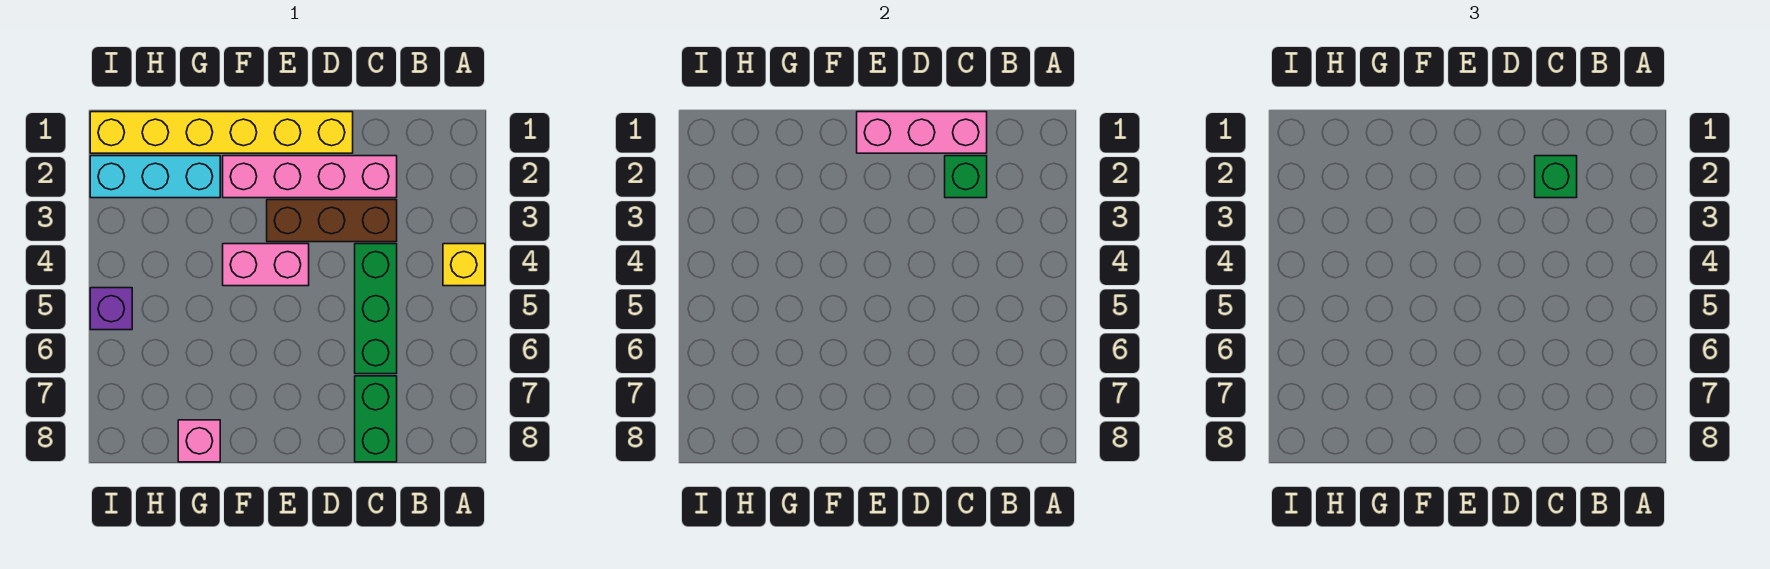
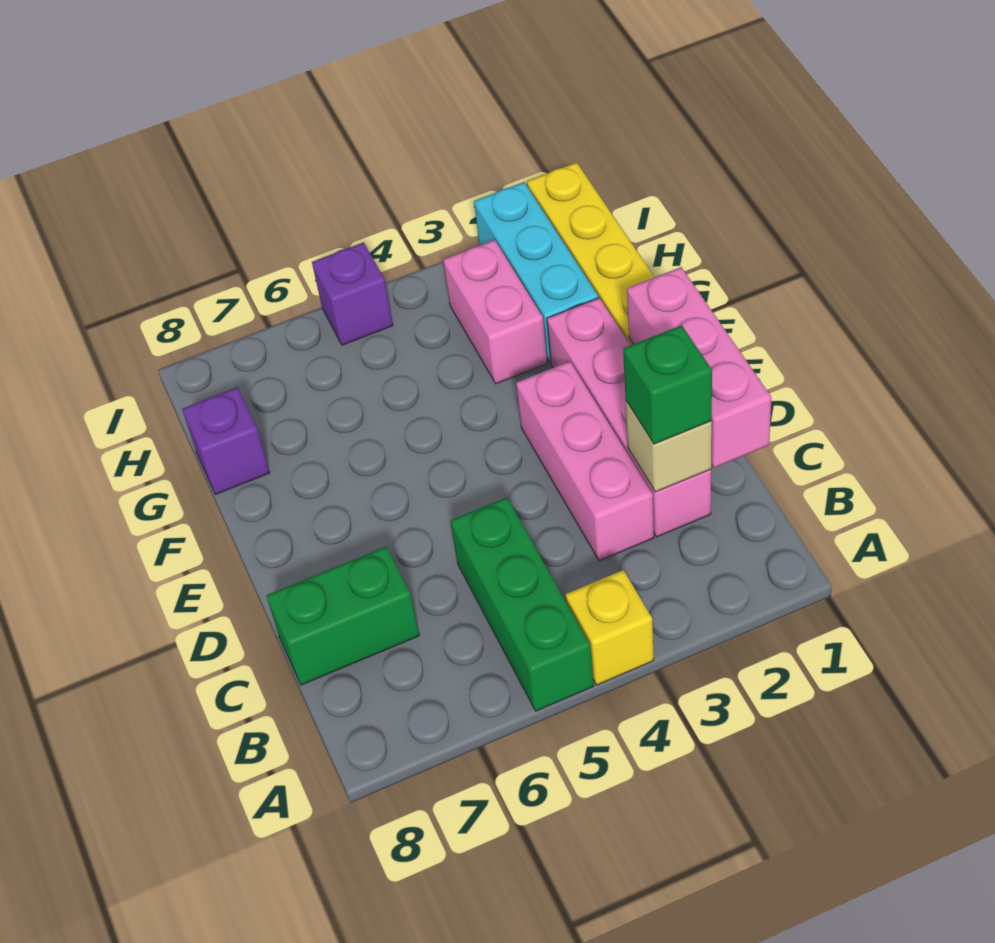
green brick C2 level 2 -> tan brick C2 level 2
brown brick C3:E3 level 1 -> pink brick C3:E3 level 1
green brick C4:C6 level 1 -> green brick A5:C5 level 1
pink brick E4:F4 level 1 -> pink brick G3:H3 level 1
pink brick G8 level 1 -> purple brick G8 level 1

